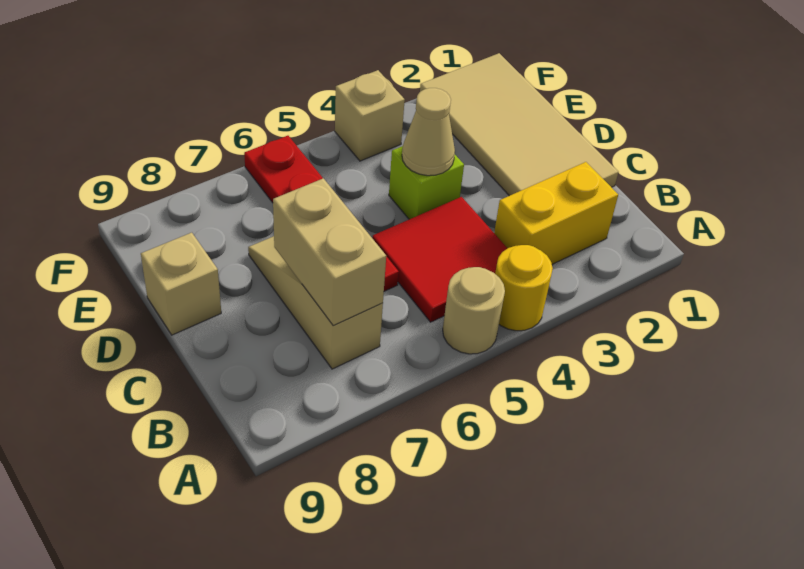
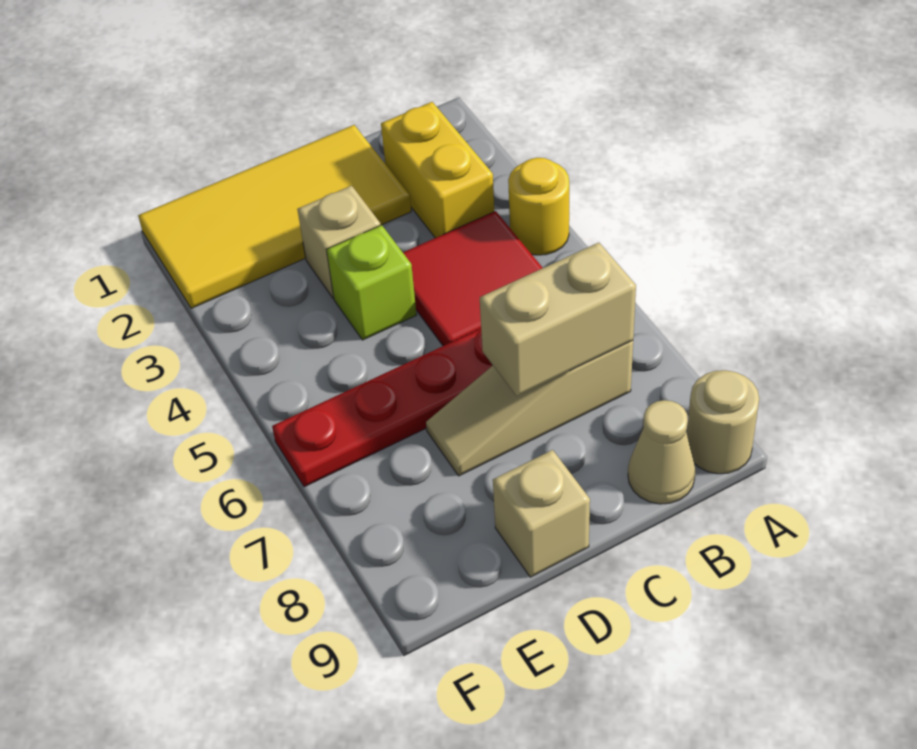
tan round brick A5 level 1 -> tan round brick A9 level 1
tan tile C1:F2 level 1 -> yellow tile C1:F2 level 1
tan cone D4 level 2 -> tan cone B9 level 1
tan brick F4 level 1 -> tan brick D3 level 1

